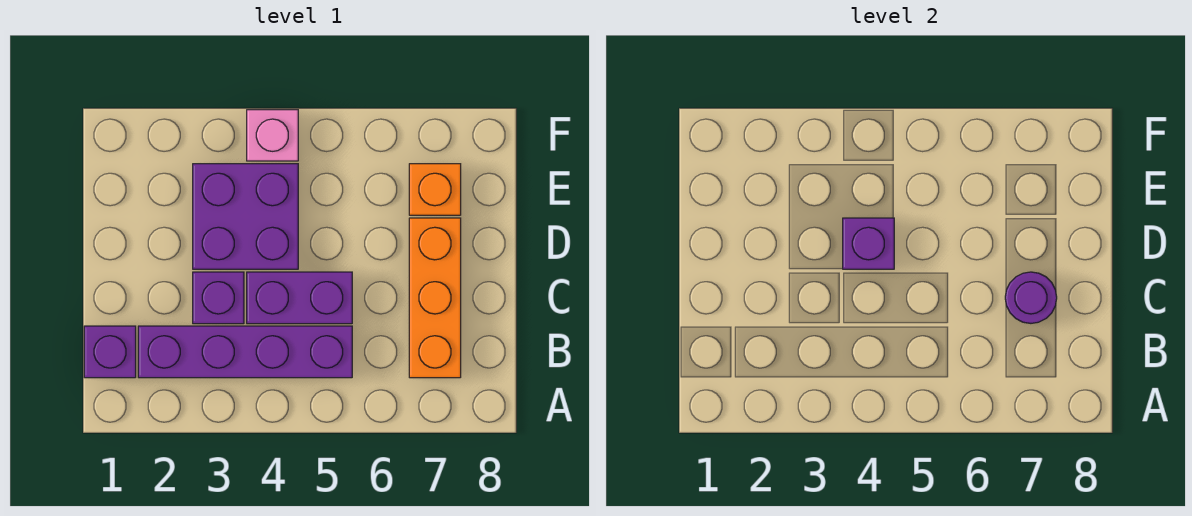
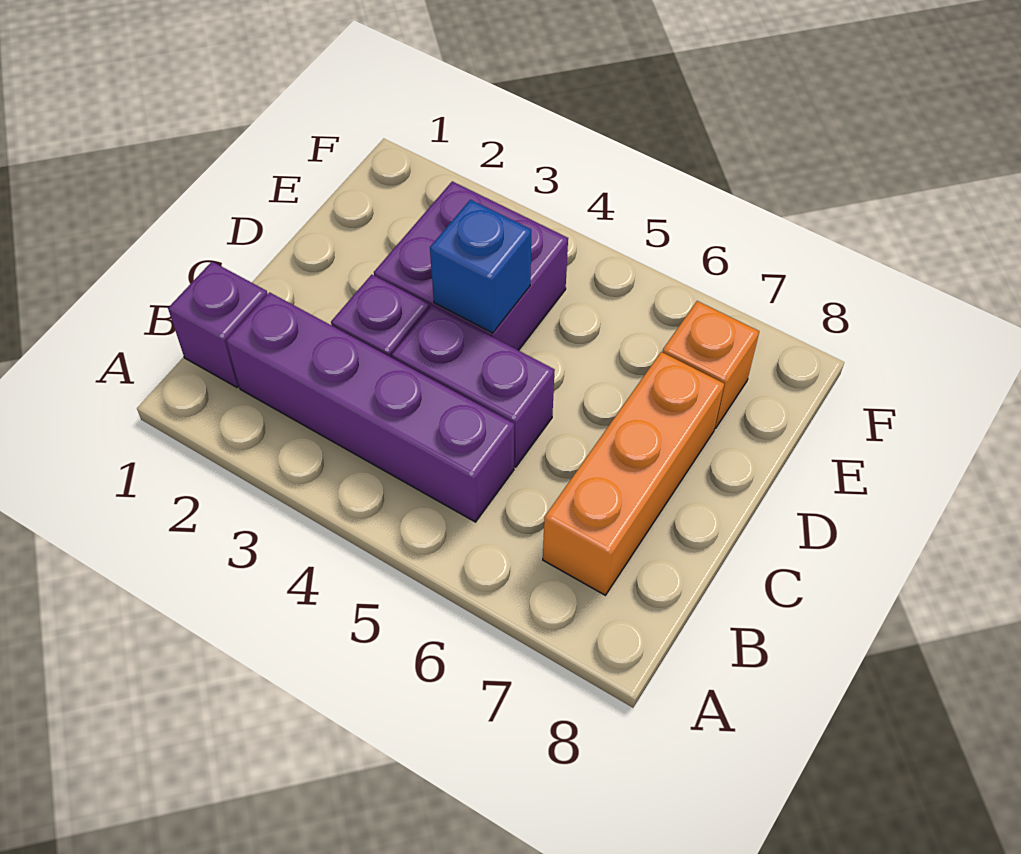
purple round brick C7 level 2 -> none
purple brick D4 level 2 -> blue brick D4 level 2
pink brick F4 level 1 -> none

